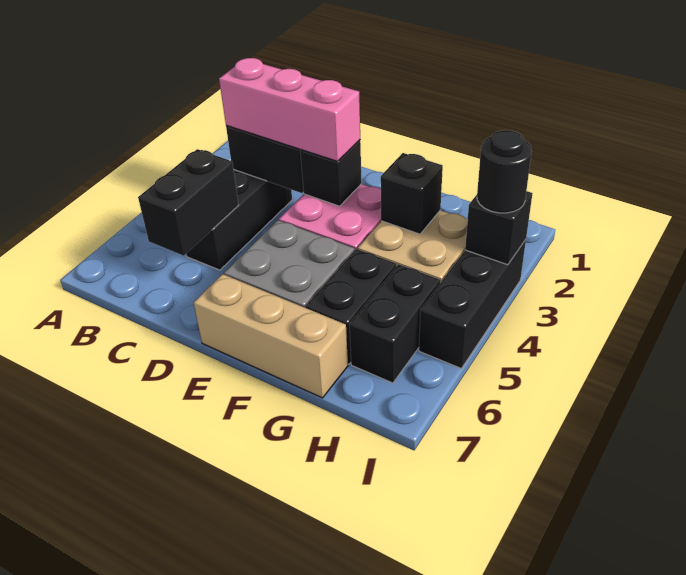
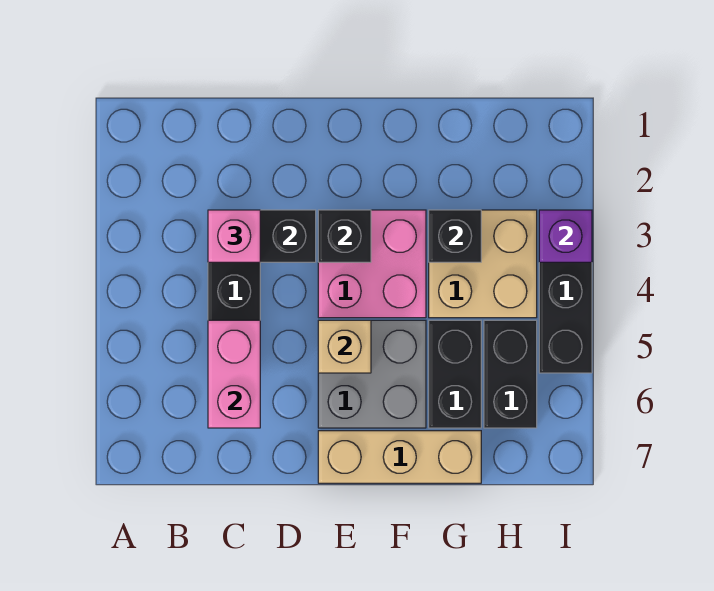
pink brick C3:E3 level 3 -> pink brick C3 level 3
black brick C5:C6 level 2 -> pink brick C5:C6 level 2
none -> tan brick E5 level 2
black brick I3 level 2 -> purple brick I3 level 2
black round brick I3 level 3 -> none

